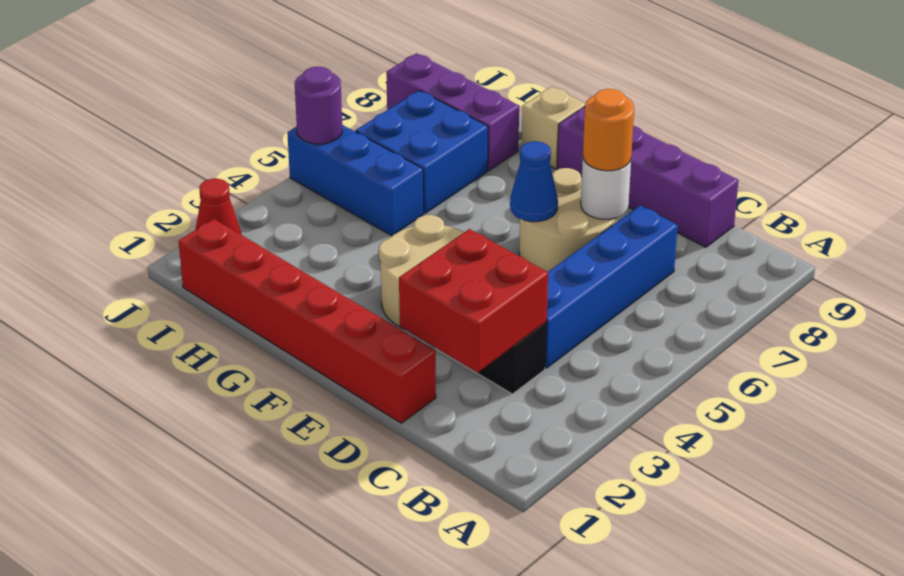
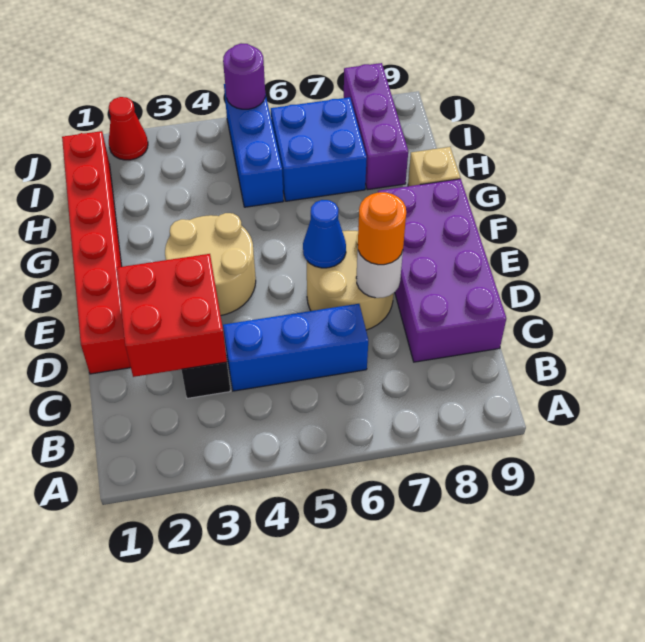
blue brick C4:C7 level 1 -> blue brick C4:C6 level 1
purple brick C9:F9 level 1 -> purple brick C8:F9 level 1

